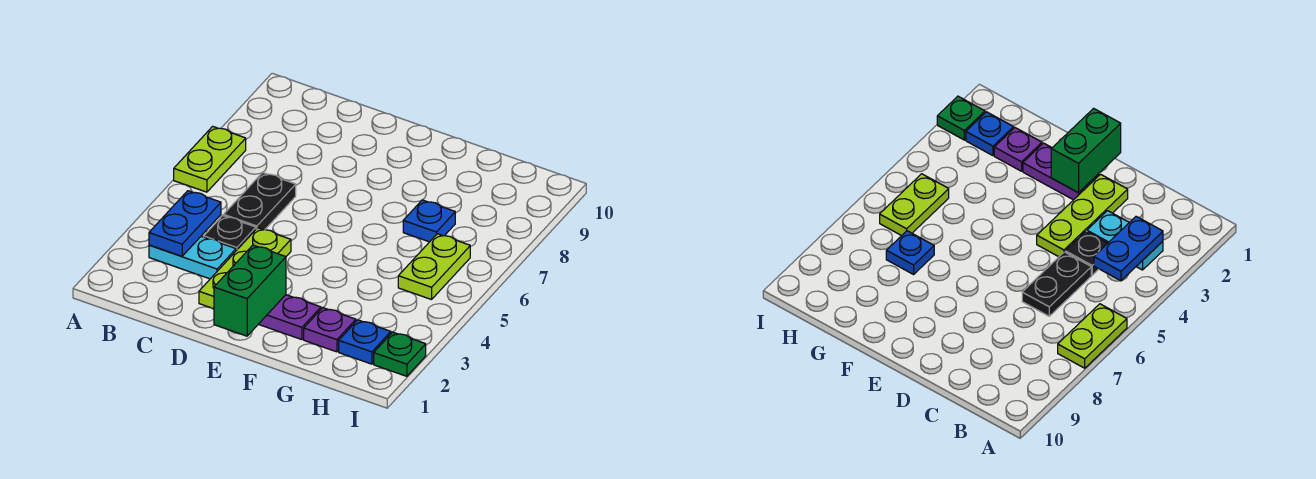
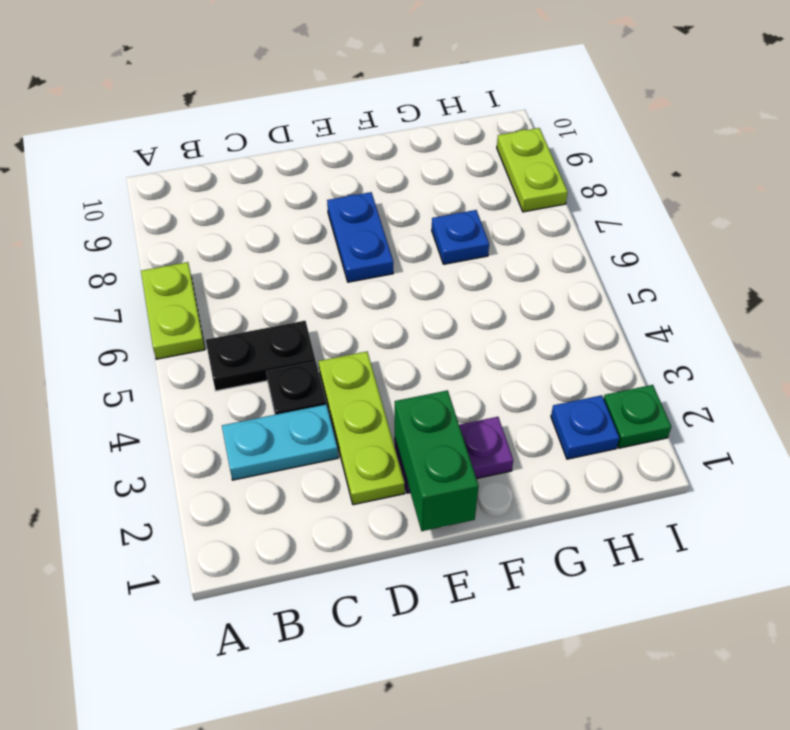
blue plate B3:B4 level 2 -> blue plate E7:E8 level 1
black plate C5:C6 level 1 -> black plate B5:C5 level 1
purple plate G2 level 1 -> none
lime plate H5:H6 level 1 -> lime plate I8:I9 level 1

